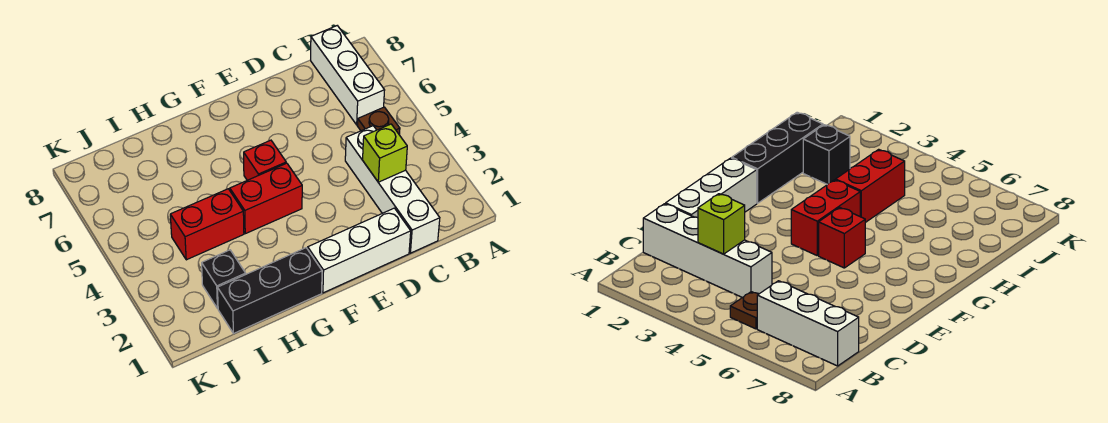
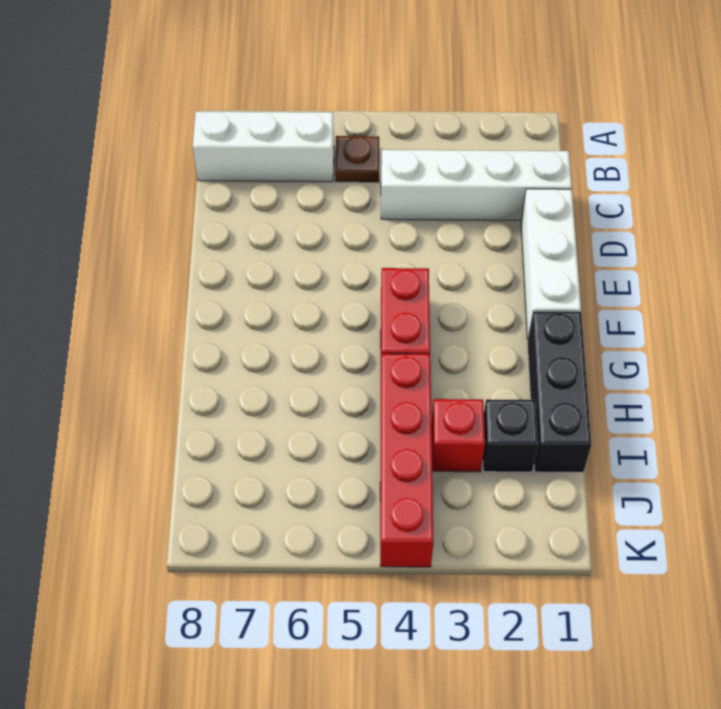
lime brick C3 level 2 -> none
red brick F5 level 1 -> red brick I3 level 1
red brick H4:I4 level 1 -> red brick H4:K4 level 1

